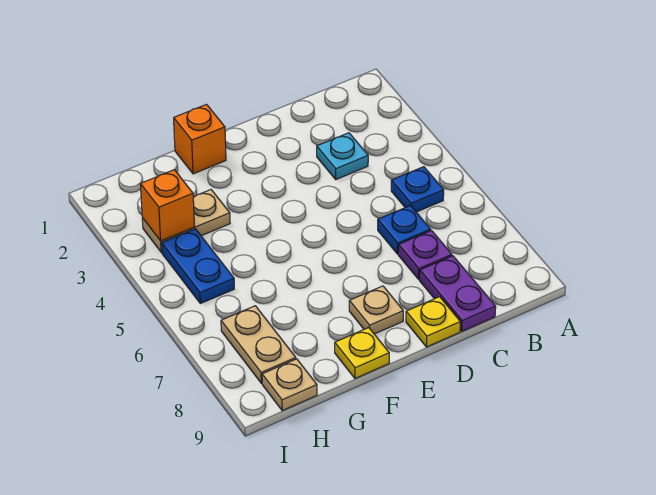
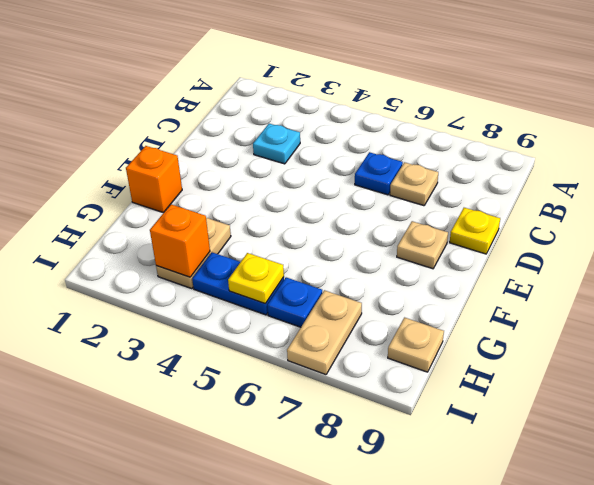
blue plate B5 level 1 -> blue plate H6 level 1
purple plate C7 level 1 -> tan plate C7 level 1
purple plate C8:C9 level 1 -> none
yellow plate F9 level 1 -> yellow plate H5 level 2
tan plate H7:H8 level 1 -> tan plate H7:I7 level 1

